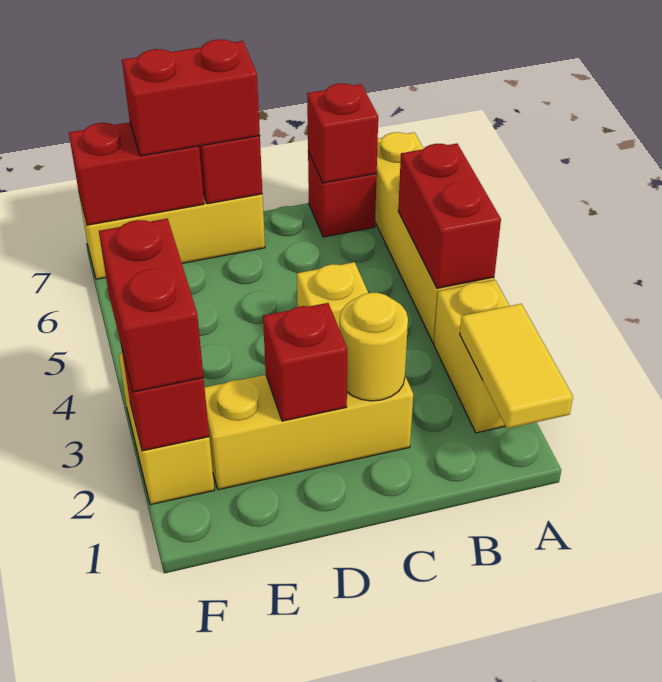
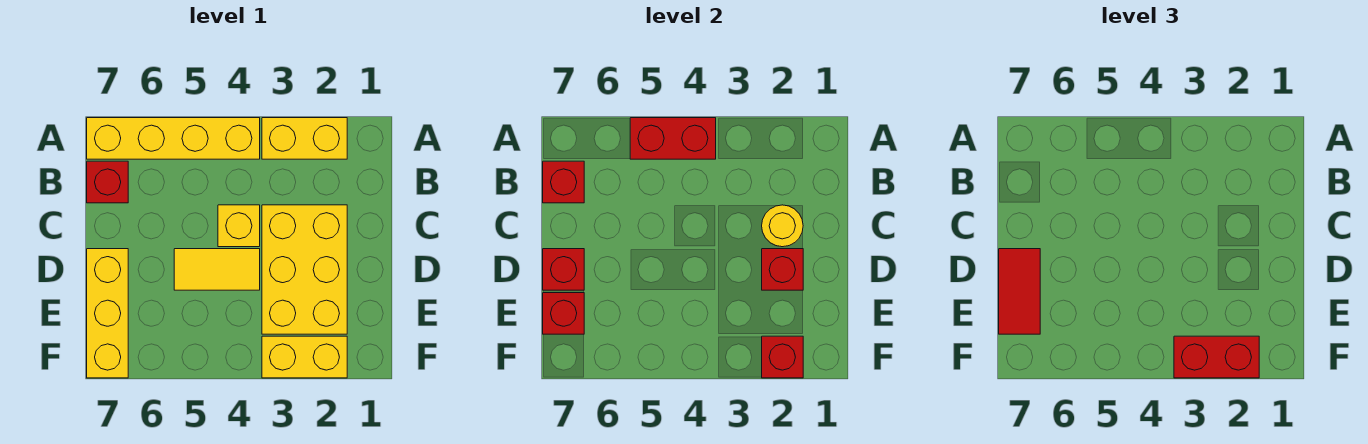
yellow tile A1:A2 level 2 -> yellow tile D4:D5 level 1
yellow brick C2:E2 level 1 -> yellow brick C2:E3 level 1
red brick D7:E7 level 3 -> red tile D7:E7 level 3
red brick E7:F7 level 2 -> red brick E7 level 2

